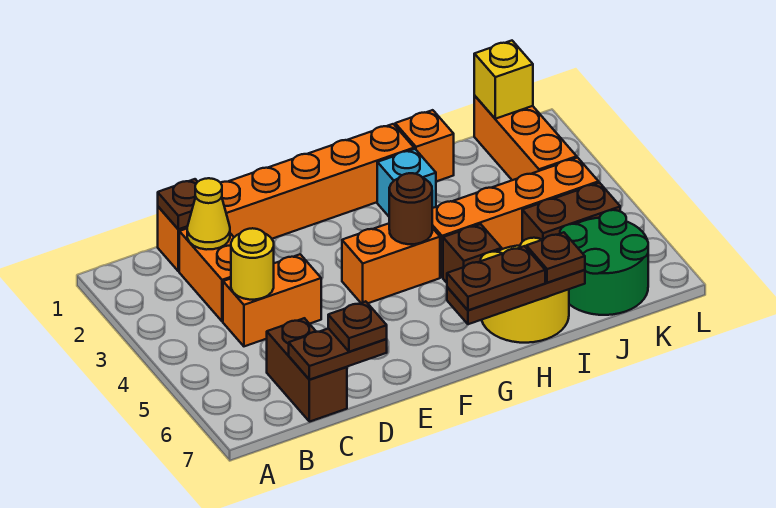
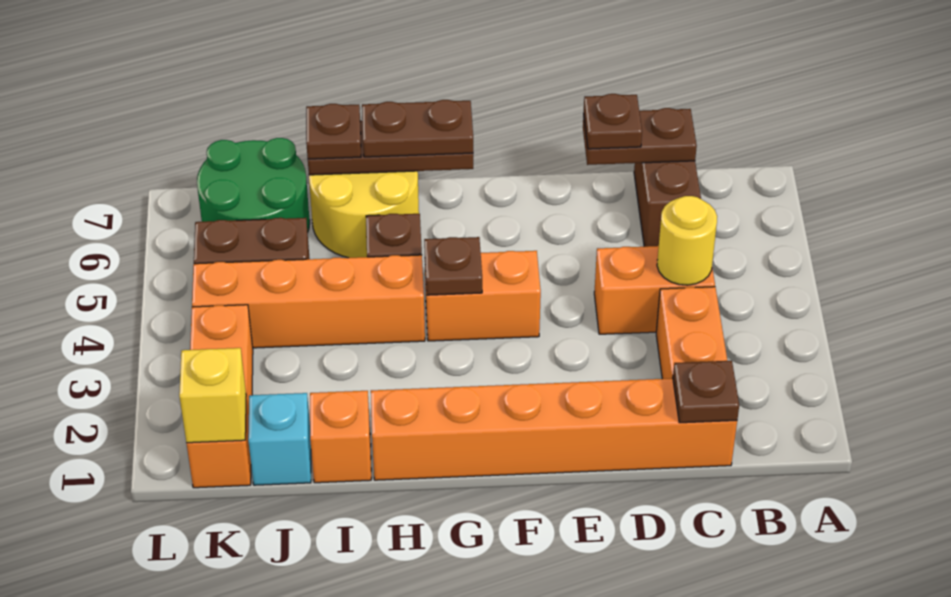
yellow cone C2 level 2 -> none
brown round brick G4 level 2 -> brown plate G4 level 2
cyan brick H2 level 1 -> cyan brick J1 level 1

